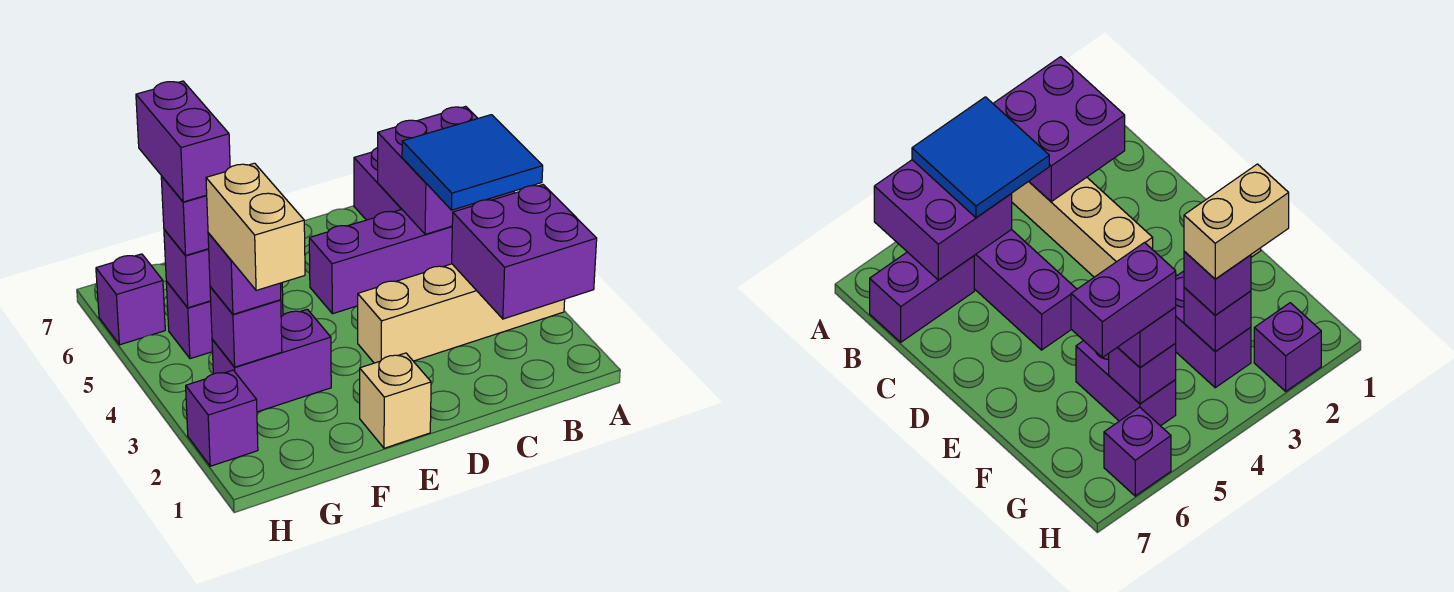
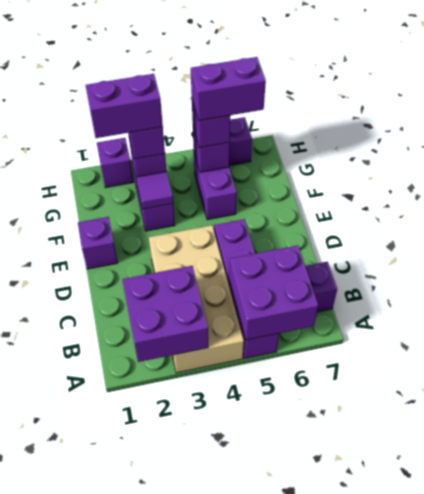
tan brick A3:D3 level 1 -> tan brick A3:D4 level 1
blue tile A4:B5 level 3 -> none
tan brick E1 level 1 -> purple brick E1 level 1
none -> purple tile F3 level 2
tan brick G2:G3 level 4 -> purple brick G2:G3 level 4

